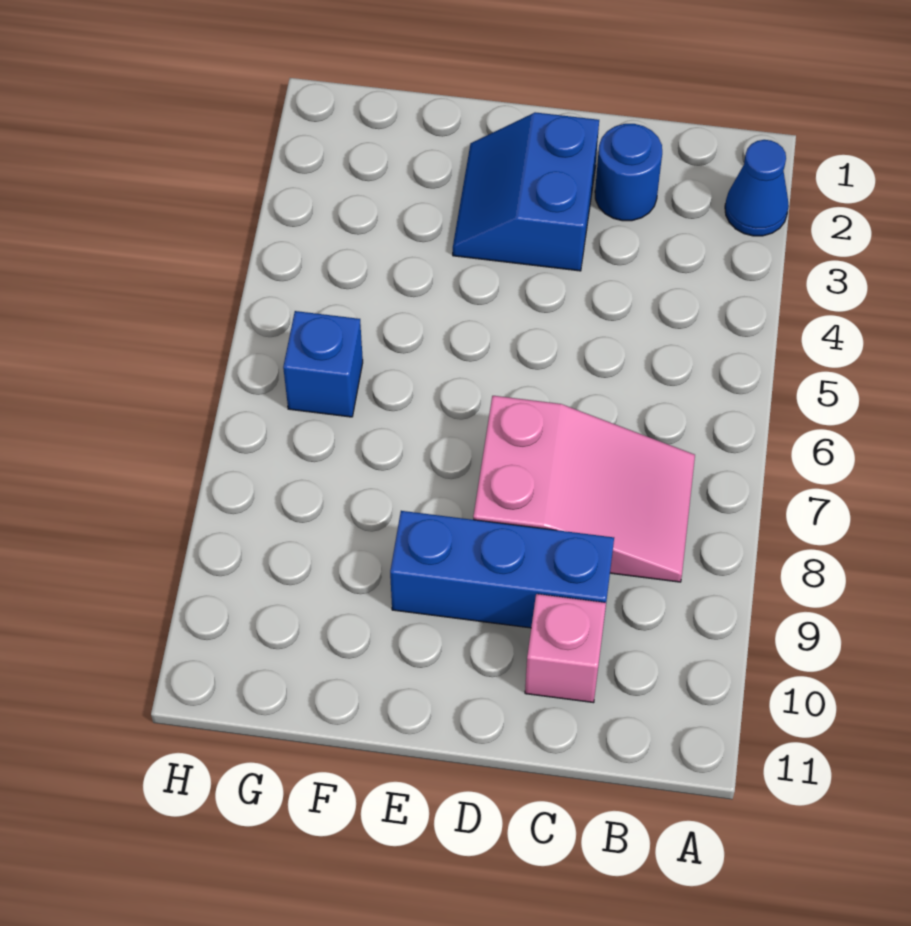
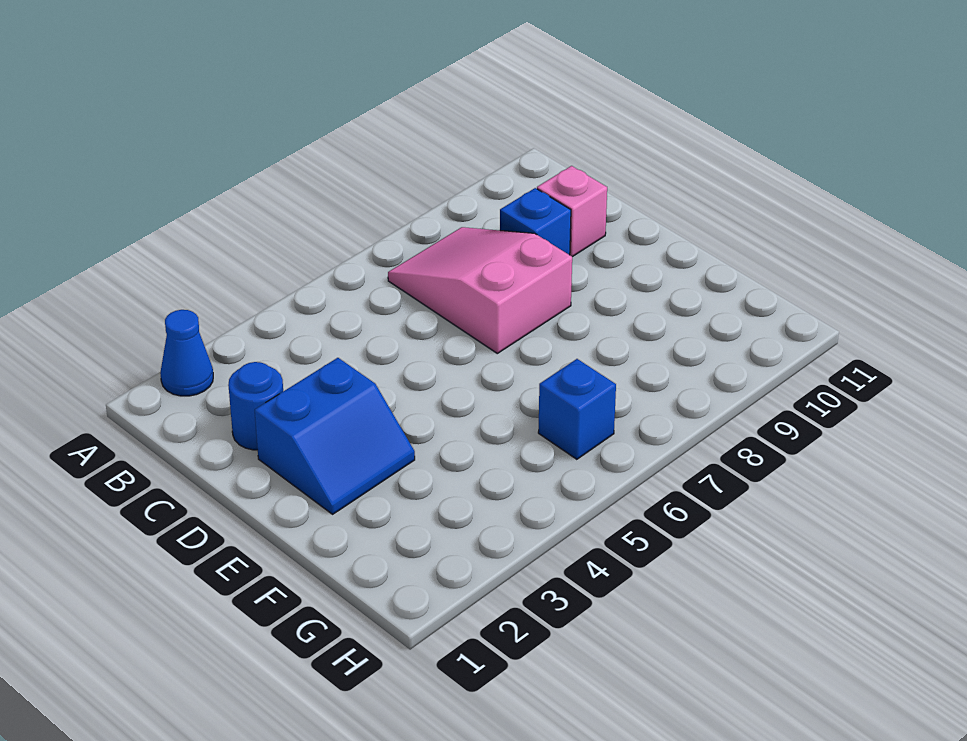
blue brick C9:E9 level 1 -> blue brick C9 level 1

